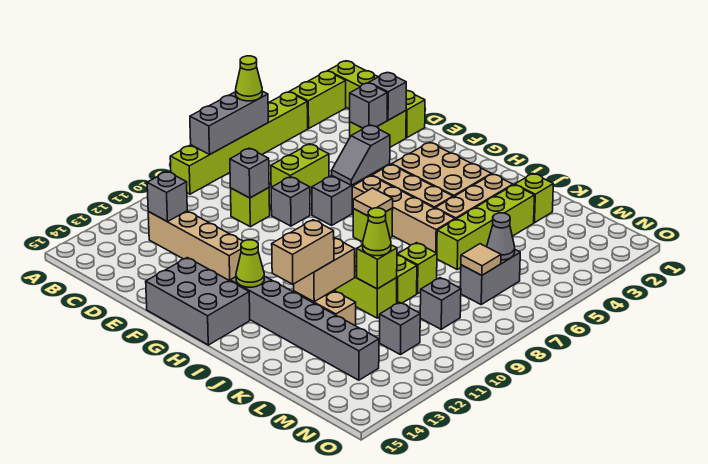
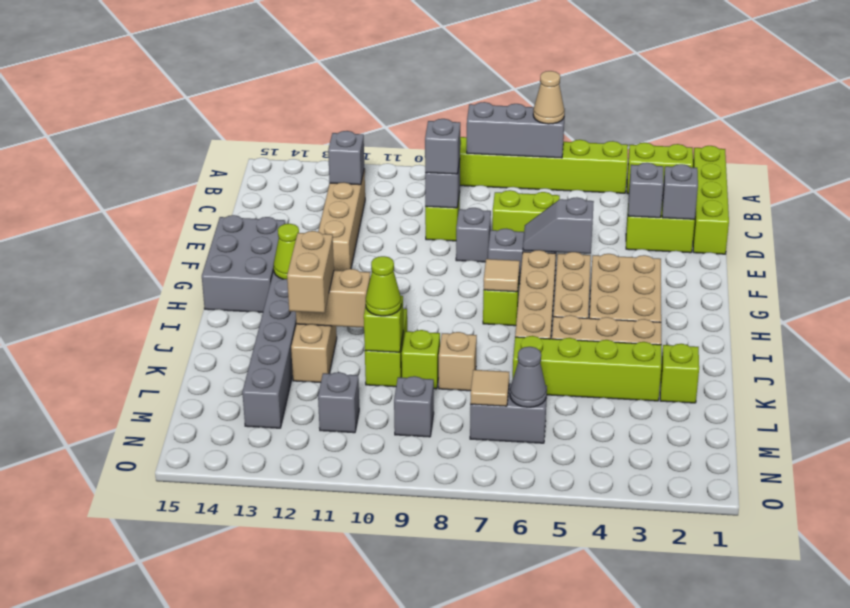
lime cone A6 level 3 -> tan cone A6 level 3
none -> grey brick D9 level 3
tan brick J12:J13 level 3 -> tan brick J12:K12 level 3
lime brick K8 level 1 -> tan brick K8 level 1

